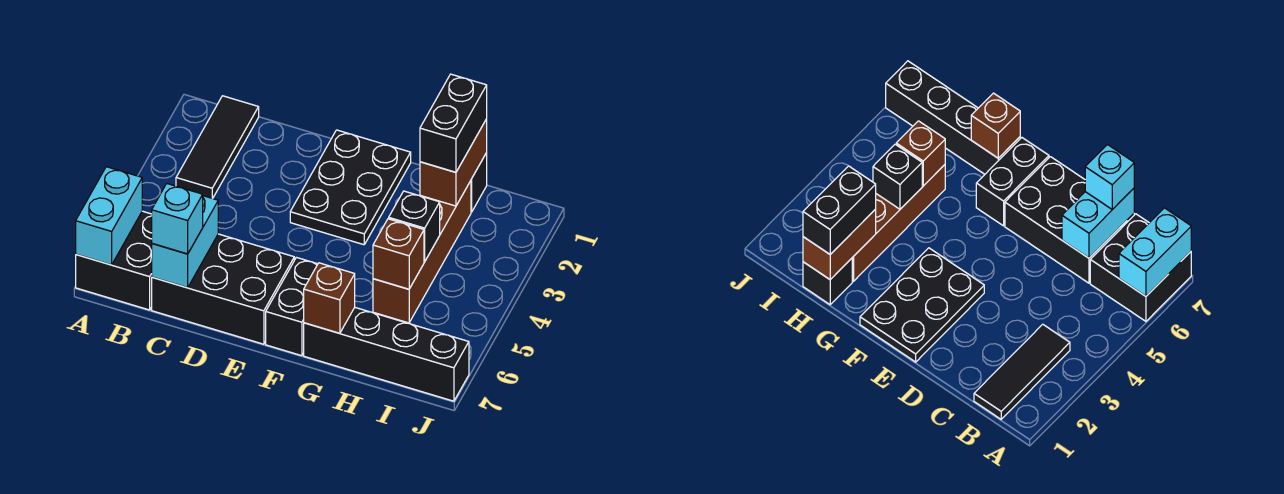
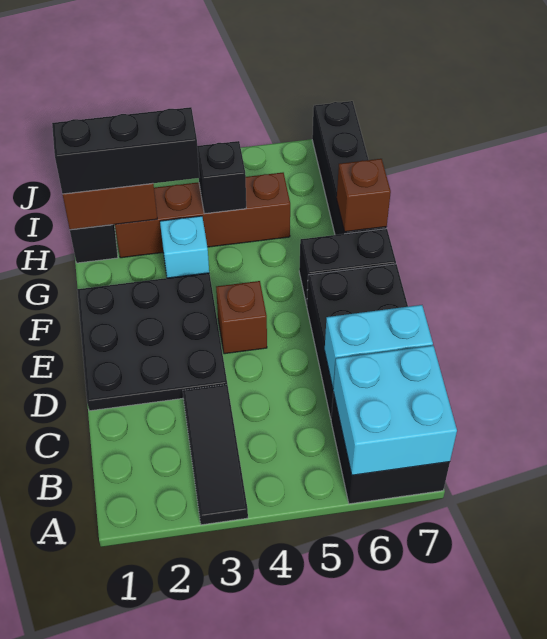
cyan brick A6:A7 level 2 -> cyan brick A6:B7 level 2
black tile B1:B3 level 1 -> black tile A3:C3 level 1
cyan brick C7 level 3 -> cyan brick G3 level 1
black plate E1:F3 level 1 -> black plate D1:F3 level 1
black brick H1:H2 level 3 -> black brick H1:H3 level 3
brown brick H5 level 2 -> brown brick E4 level 1

